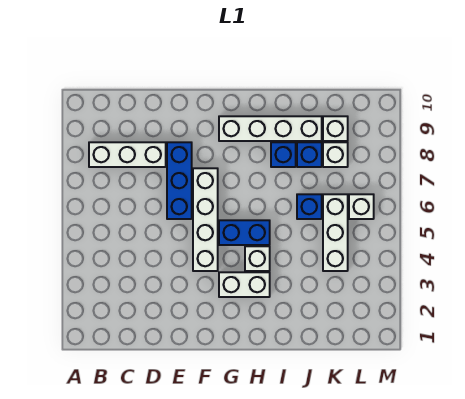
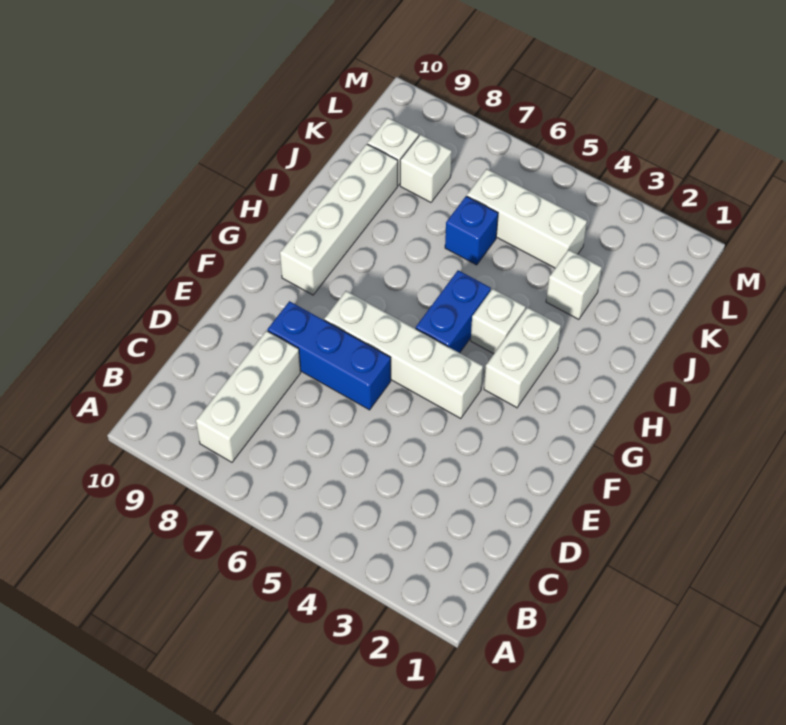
blue brick I8 level 1 -> none
blue brick J8 level 1 -> none
white brick L6 level 1 -> white brick J3 level 1

